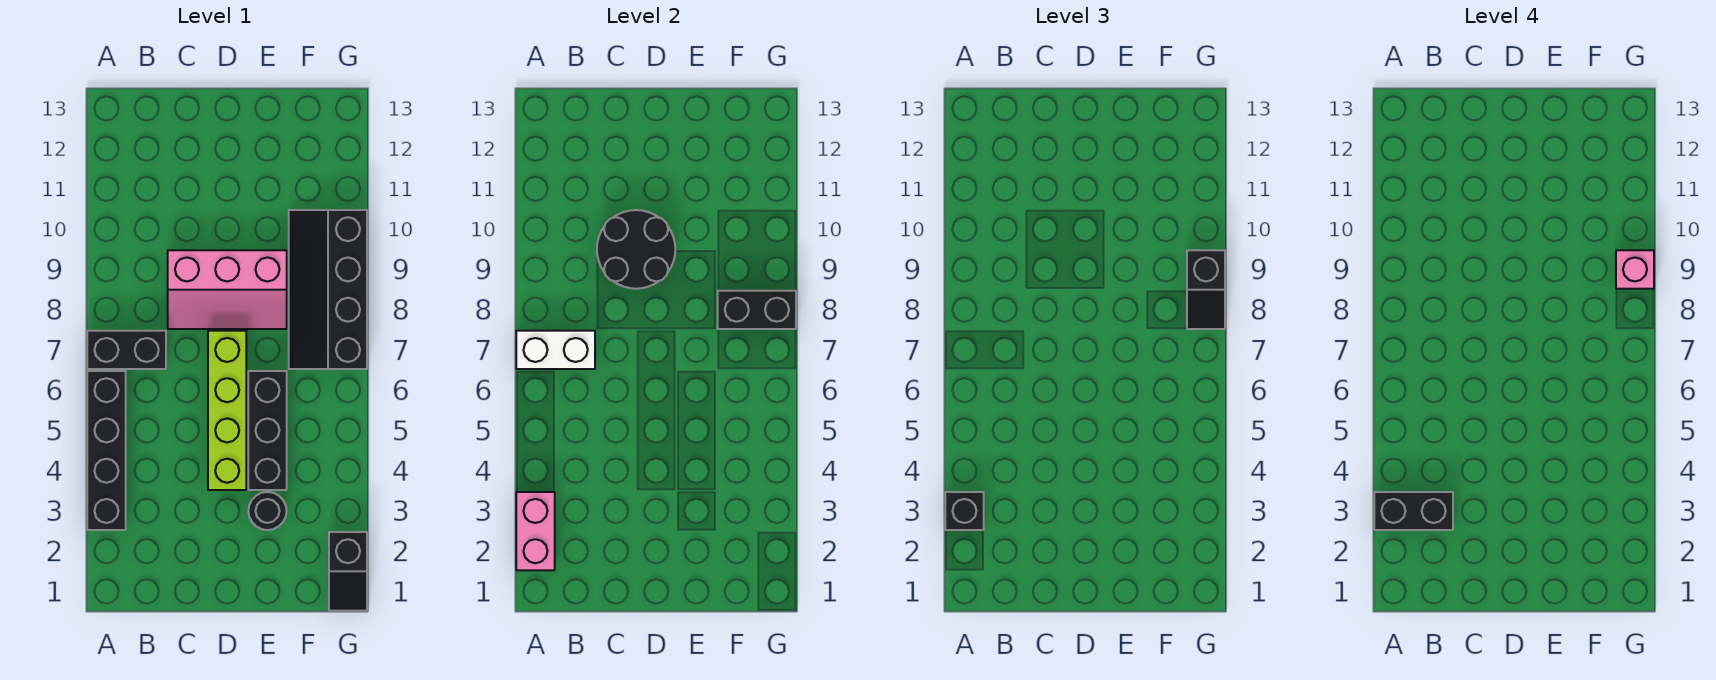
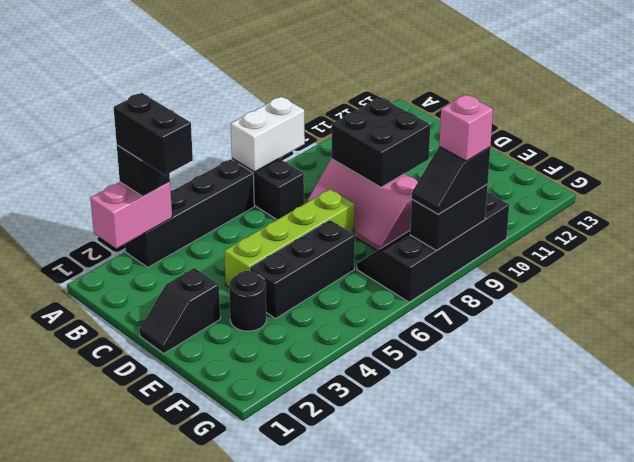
white brick A7:B7 level 2 -> white brick A7:A8 level 2
black round brick C9:D10 level 2 -> black brick C9:D10 level 2
black brick F8:G8 level 2 -> black brick G8:G9 level 2
black slope G1:G2 level 1 top 2 -> black slope D1:D2 level 1 top 2

